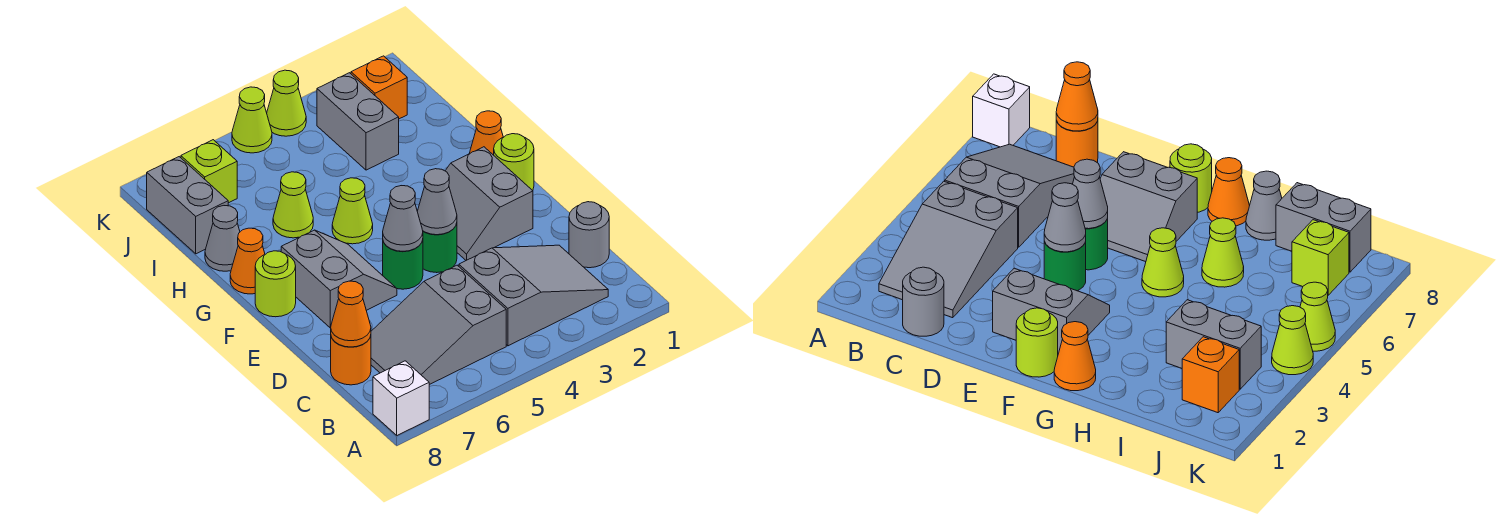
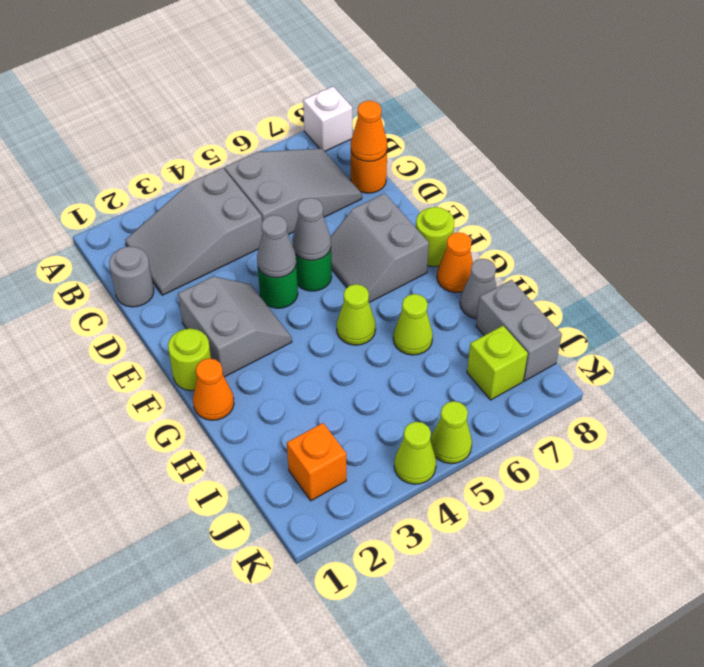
grey brick I3:J3 level 1 -> none

